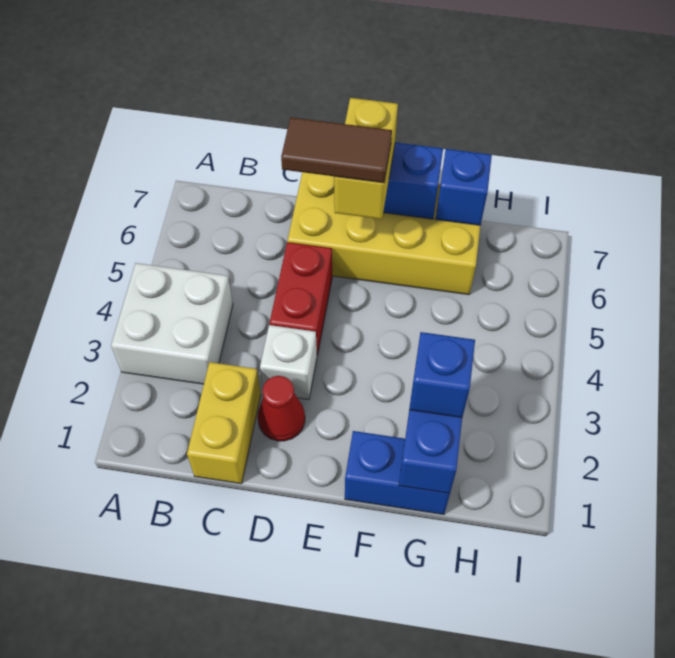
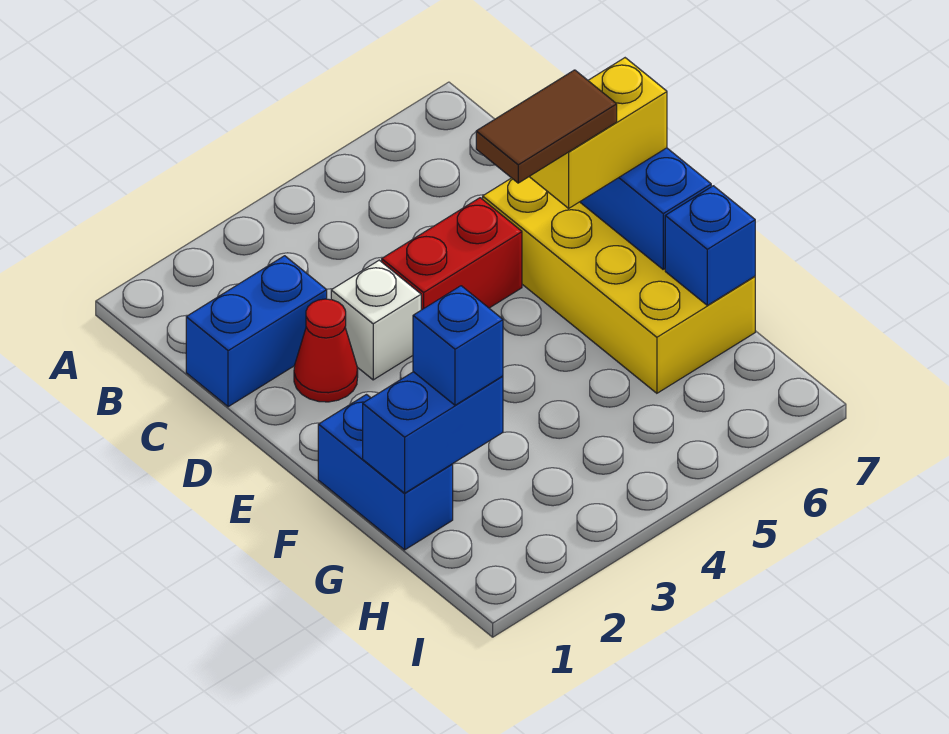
white brick A3:B4 level 1 -> none
yellow brick C1:C2 level 1 -> blue brick C1:C2 level 1
brown tile D6:E6 level 4 -> brown tile E5:E6 level 4

